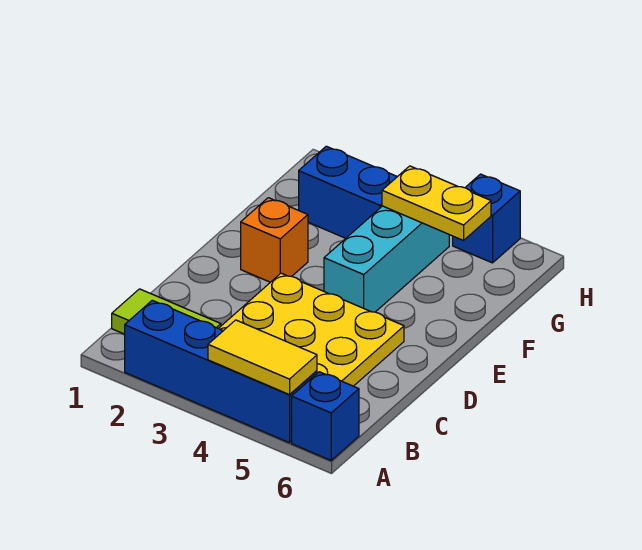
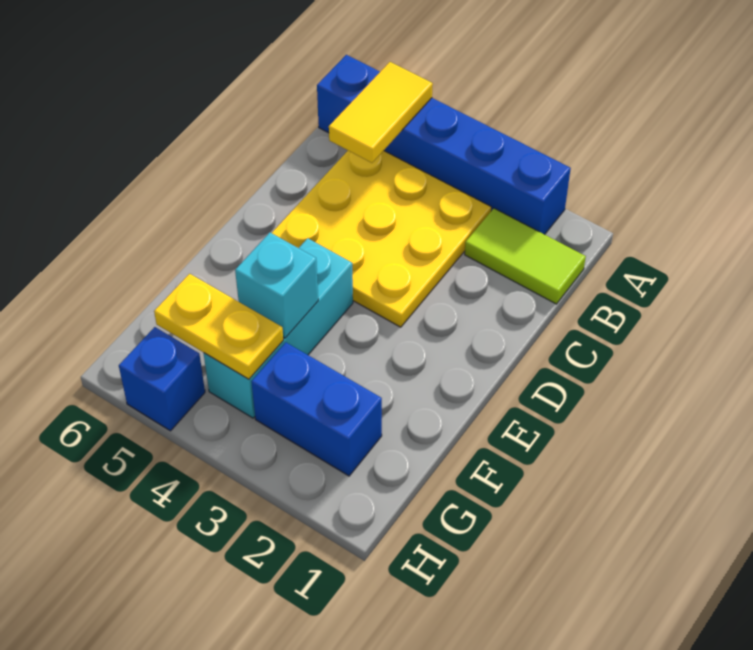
yellow tile A4:A5 level 2 -> yellow tile A5:B5 level 2
orange brick E2 level 1 -> none
none -> cyan brick F4 level 2

